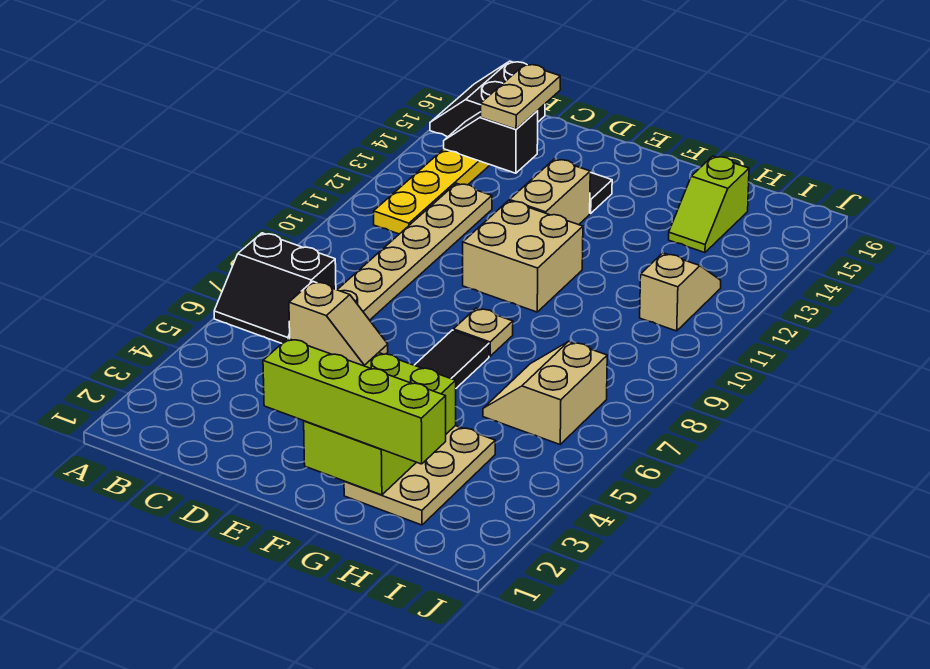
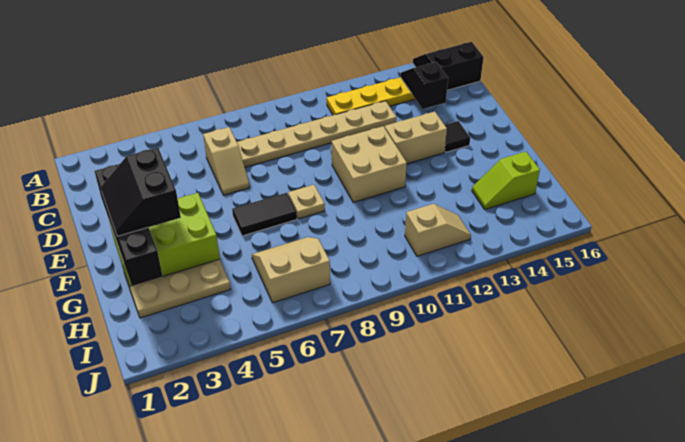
black slope A6:B7 level 1 top 7 -> black slope F2:G3 level 4 top 3
tan plate C14:C15 level 3 -> none
lime brick E2:H2 level 3 -> black brick E2:H2 level 3

